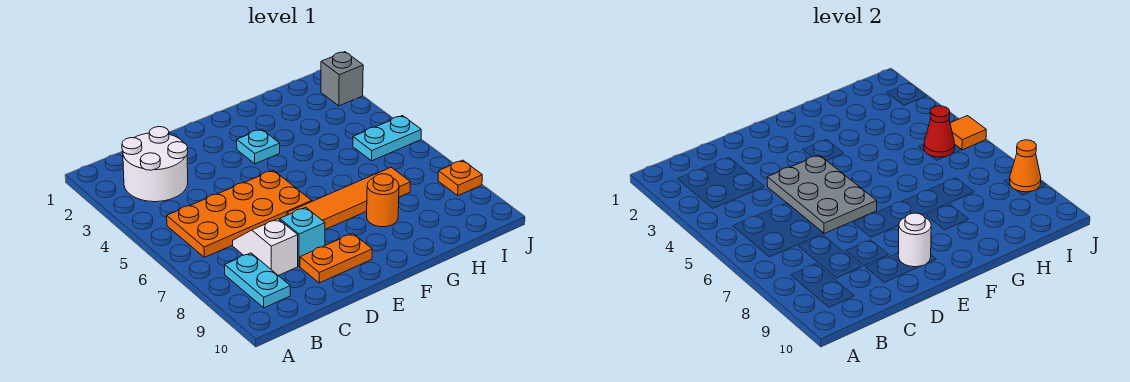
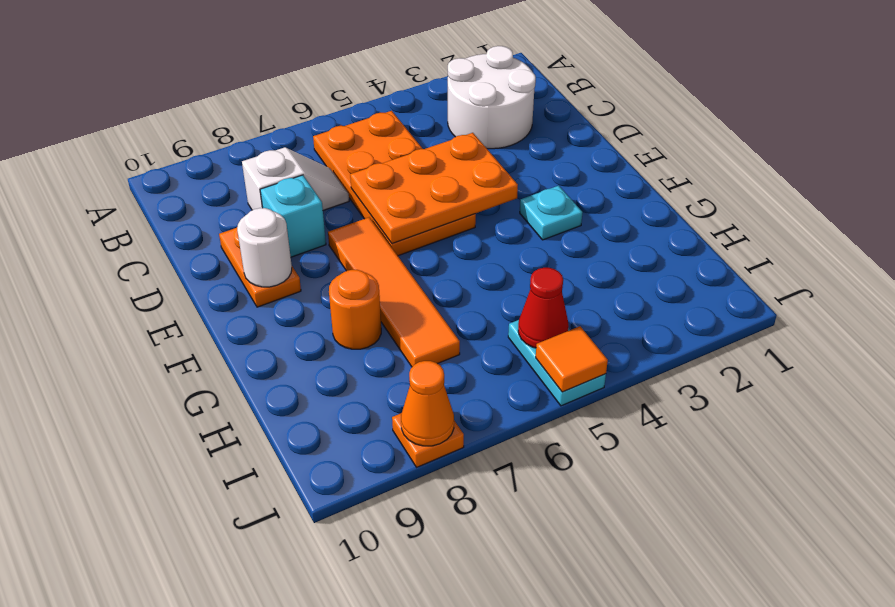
cyan plate B8:B9 level 1 -> none
grey plate D4:E6 level 2 -> orange plate D4:E6 level 2
grey brick J2 level 1 -> none

